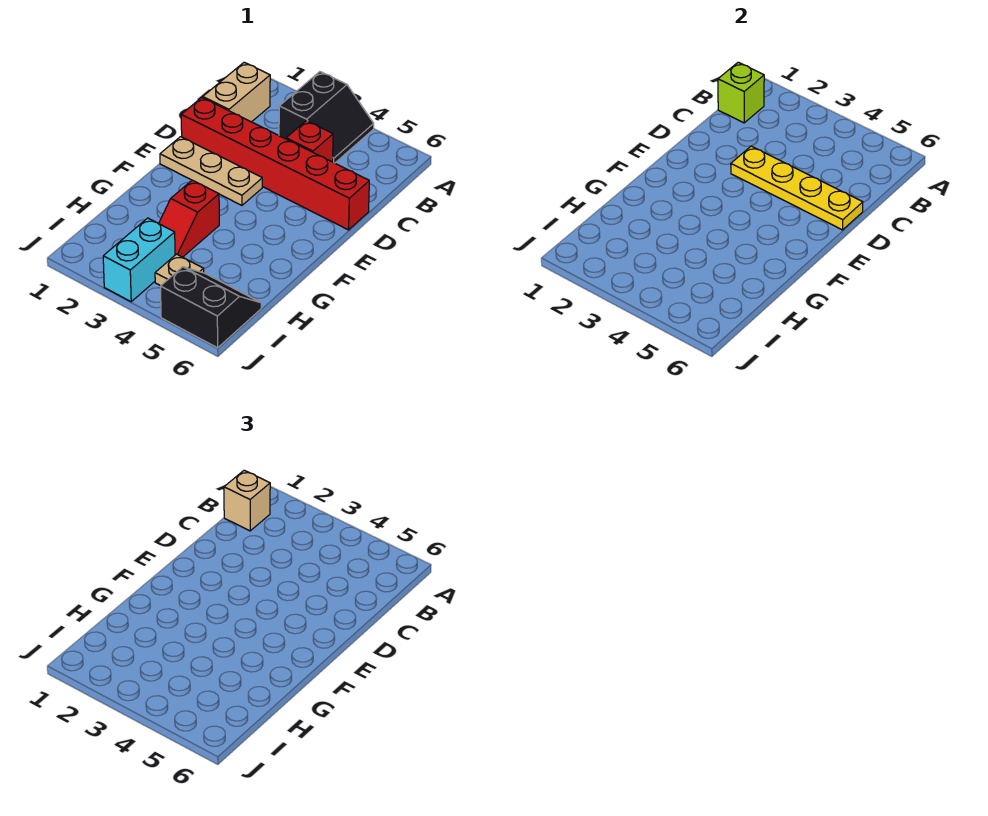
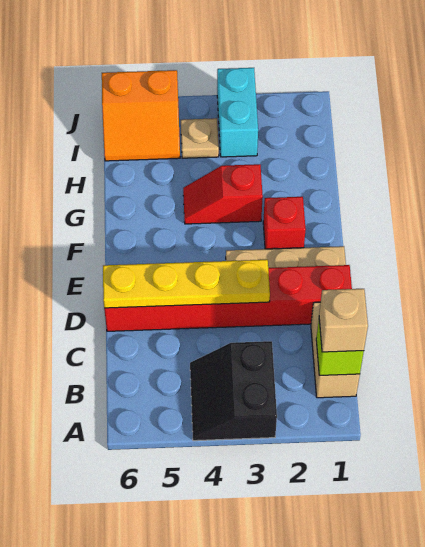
red brick C4 level 1 -> red brick F2 level 1
red slope G3:H3 level 1 top G -> red slope G3:G4 level 1 top 3
black slope I5:J6 level 1 top J -> orange slope I5:J6 level 1 top J

